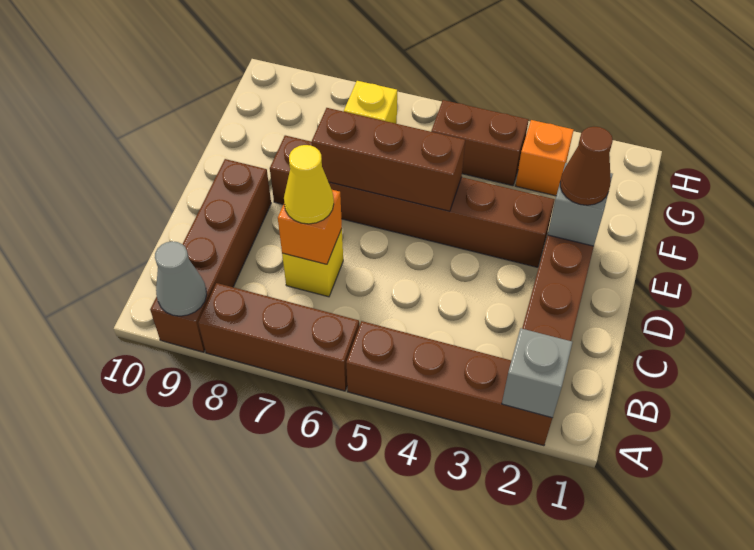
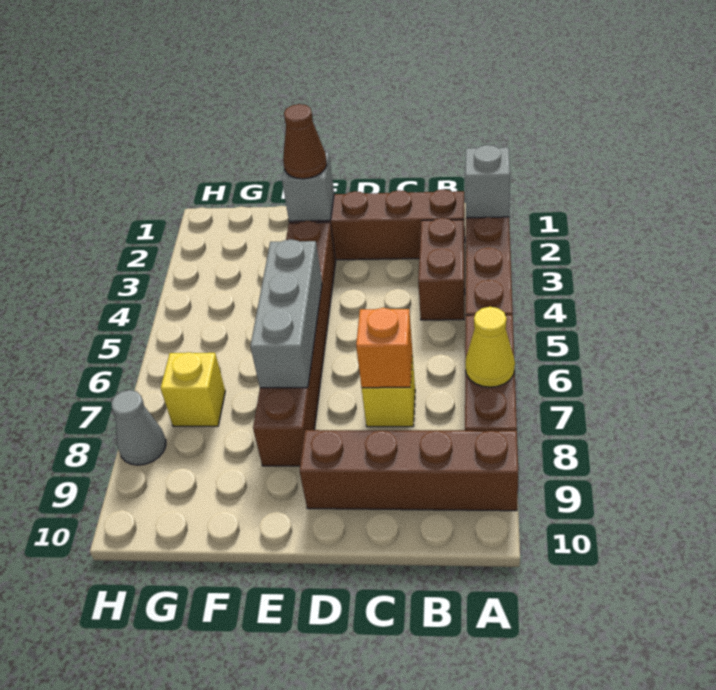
grey cone A9 level 2 -> grey cone H8 level 1
yellow cone C7 level 3 -> yellow cone A7 level 2
brown brick E5:E7 level 2 -> grey brick E5:E7 level 2
orange brick G3 level 1 -> none
brown brick G4:G5 level 1 -> brown brick B3:B4 level 1

